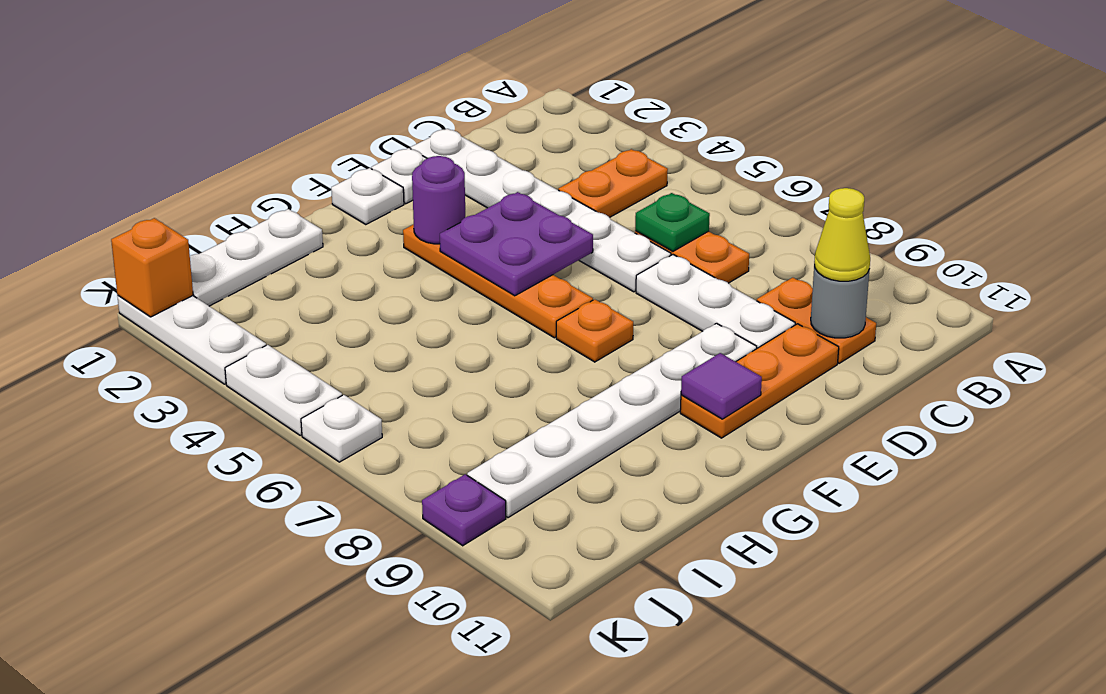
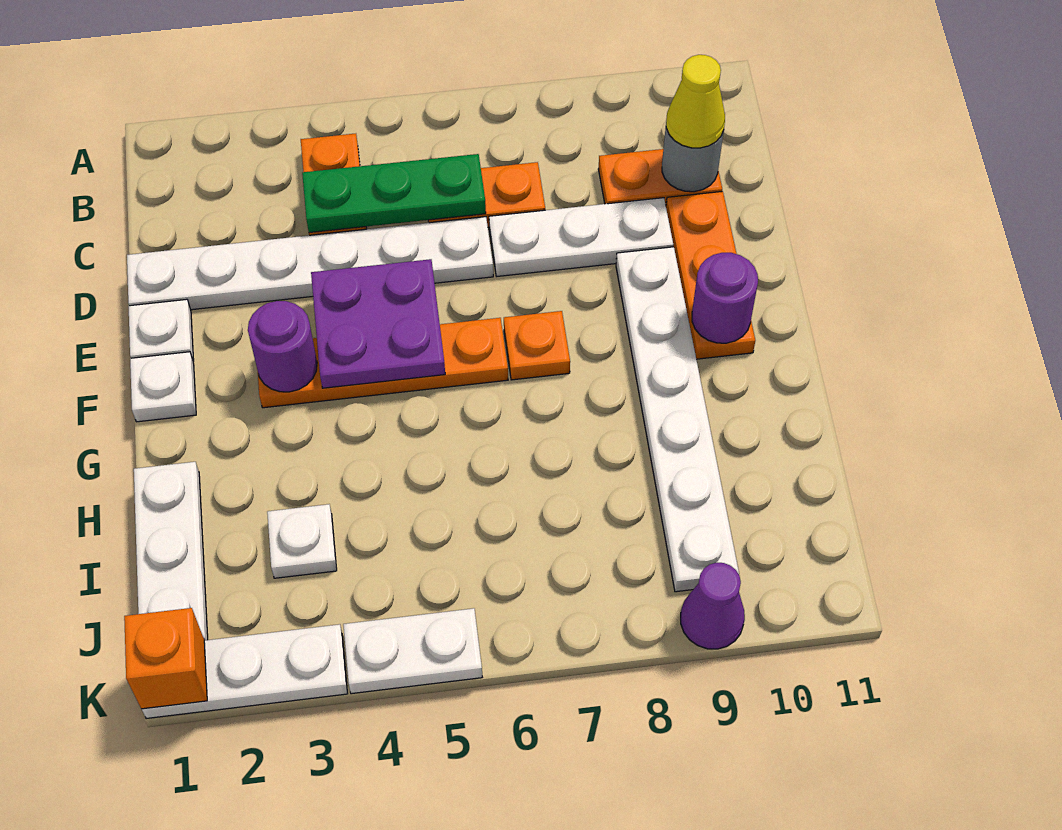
green plate C6 level 2 -> green plate C4:C6 level 2
purple tile F10 level 2 -> purple round brick F10 level 2
white plate K6 level 1 -> white plate I3 level 1
purple plate K9 level 1 -> purple cone K9 level 1

